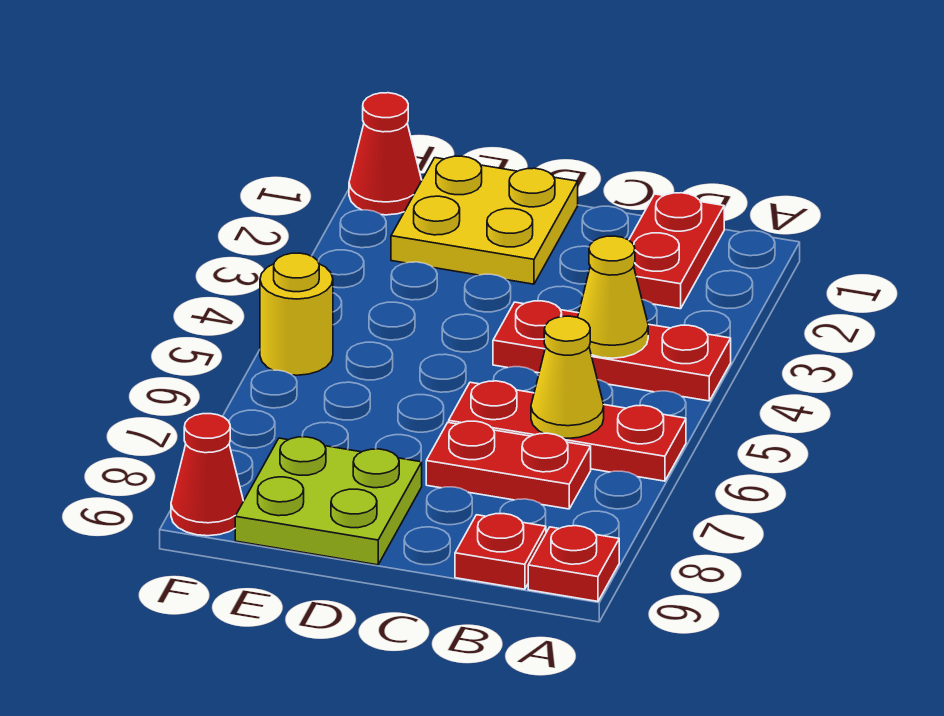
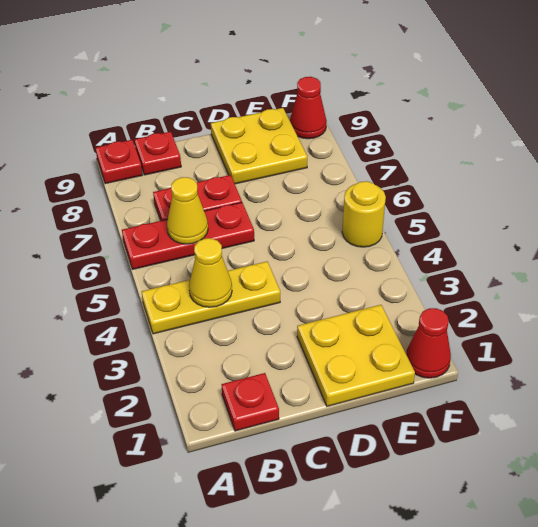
red plate A4:C4 level 1 -> yellow plate A4:C4 level 1
red plate B1:B2 level 1 -> red plate B1 level 1
lime plate D8:E9 level 1 -> yellow plate D8:E9 level 1

